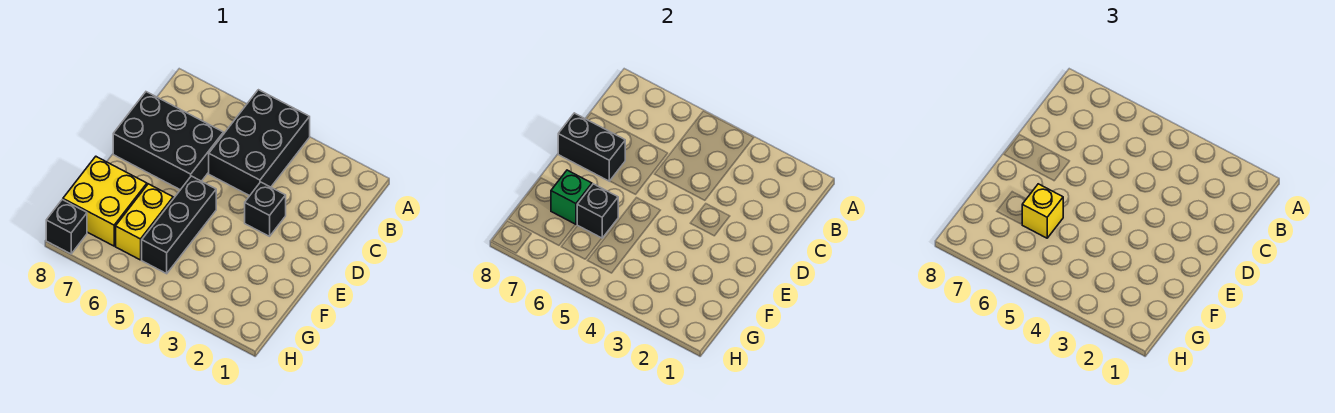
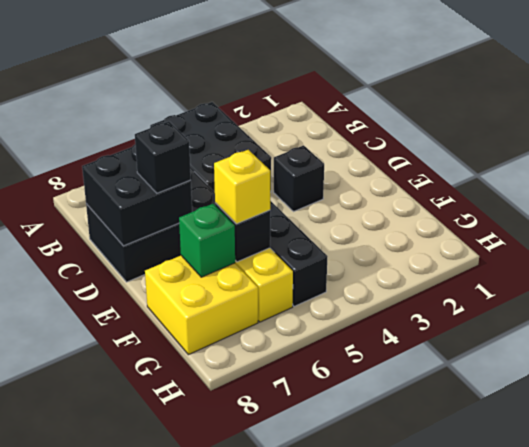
black brick D7:D8 level 2 -> black brick C7:D8 level 2
black brick H8 level 1 -> black brick D7 level 3

